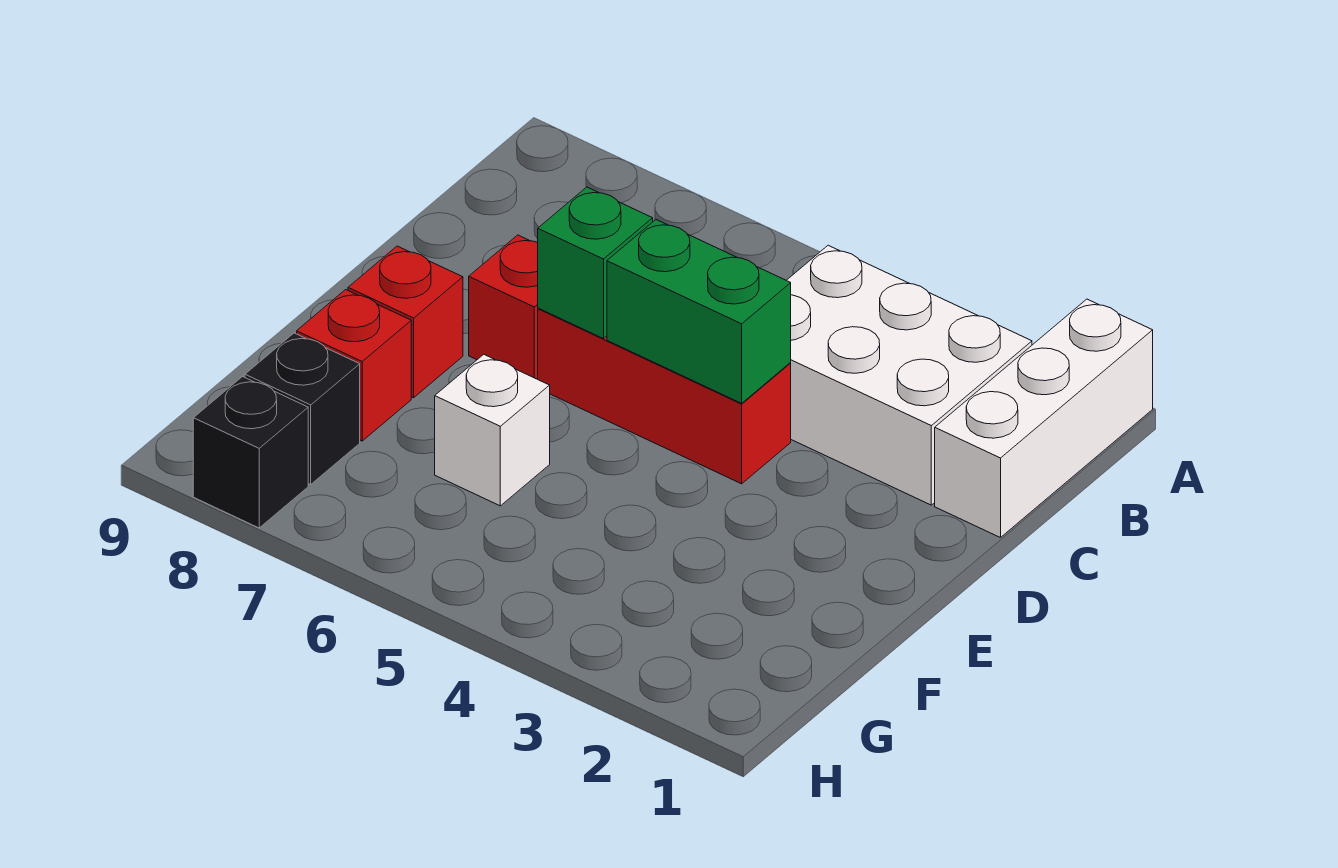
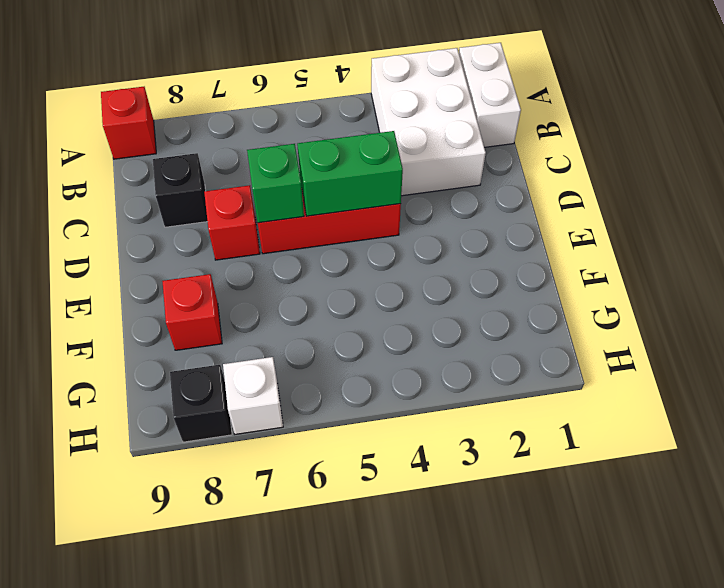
white brick A1:C1 level 1 -> white brick A1:B1 level 1
white brick B2:C4 level 1 -> white brick A2:C3 level 1
red brick E8 level 1 -> red brick A9 level 1
white brick F6 level 1 -> white brick H7 level 1
black brick G8 level 1 -> black brick C8 level 1

